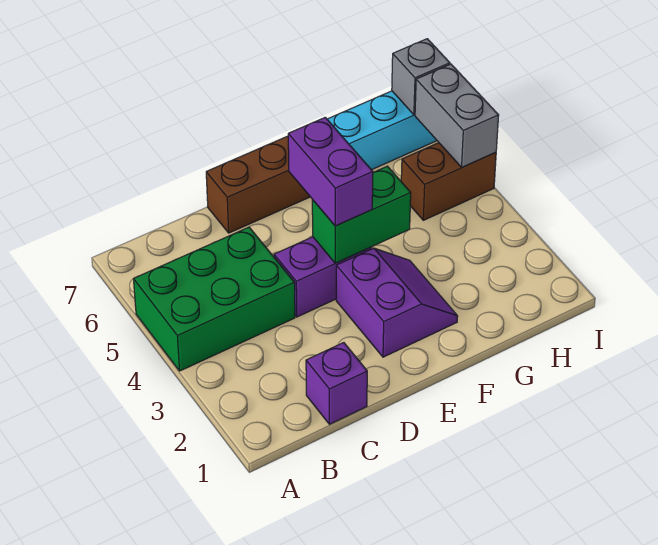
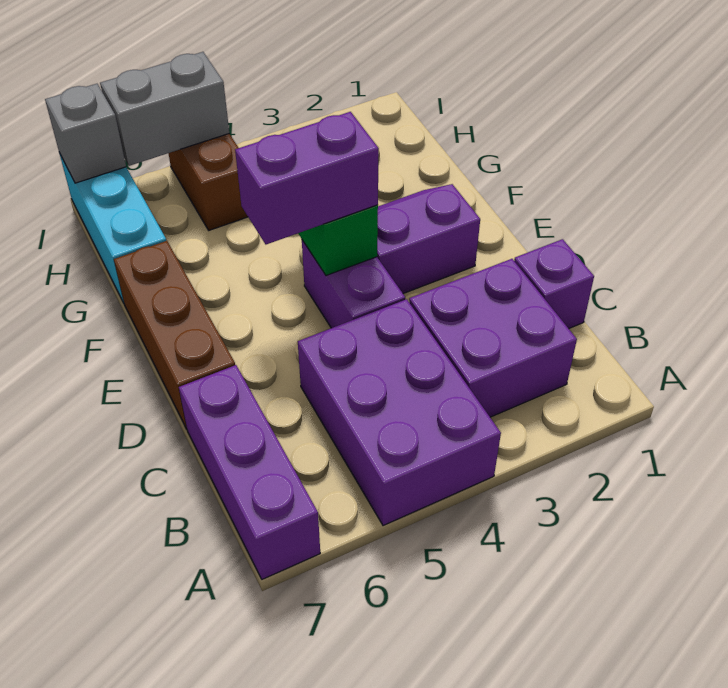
green brick A4:C5 level 1 -> purple brick A4:C5 level 1
none -> purple brick A7:C7 level 1
none -> purple brick B2:C3 level 1

